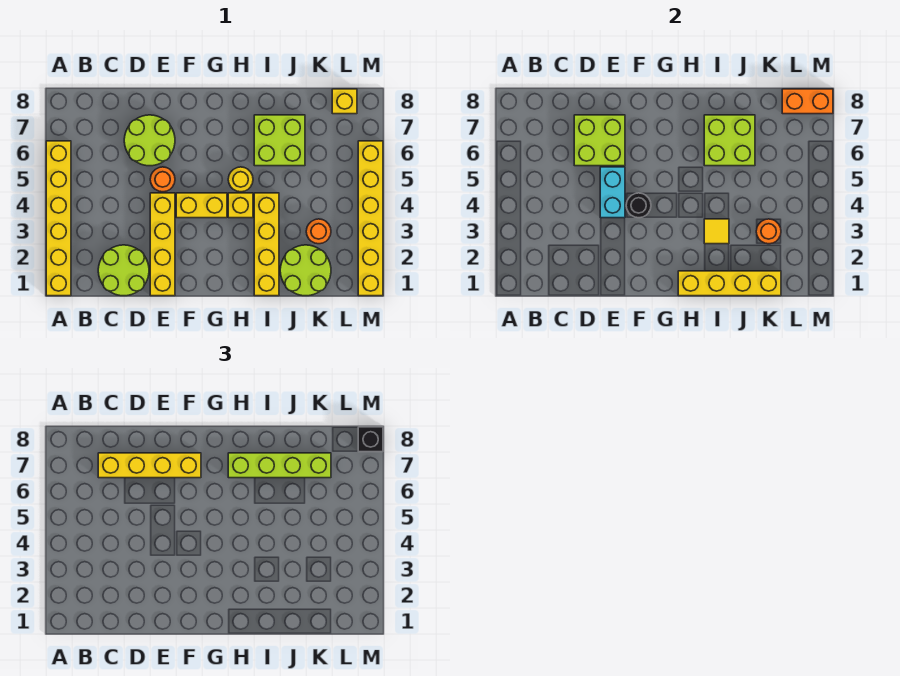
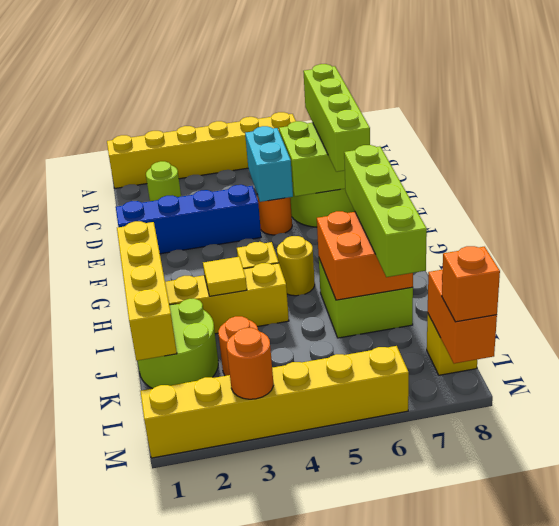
lime round brick C1:D2 level 1 -> lime round brick C2 level 1
yellow brick C7:F7 level 3 -> lime brick C7:F7 level 3
yellow brick E1:E4 level 1 -> blue brick E1:E4 level 1
cyan brick E4:E5 level 2 -> cyan brick D5:E5 level 2
yellow brick F4:G4 level 1 -> none
black round brick F4 level 2 -> none
lime brick I6:J7 level 2 -> orange brick I6:J7 level 2
orange round brick K3 level 2 -> orange round brick M3 level 2
black brick M8 level 3 -> orange brick M8 level 3

